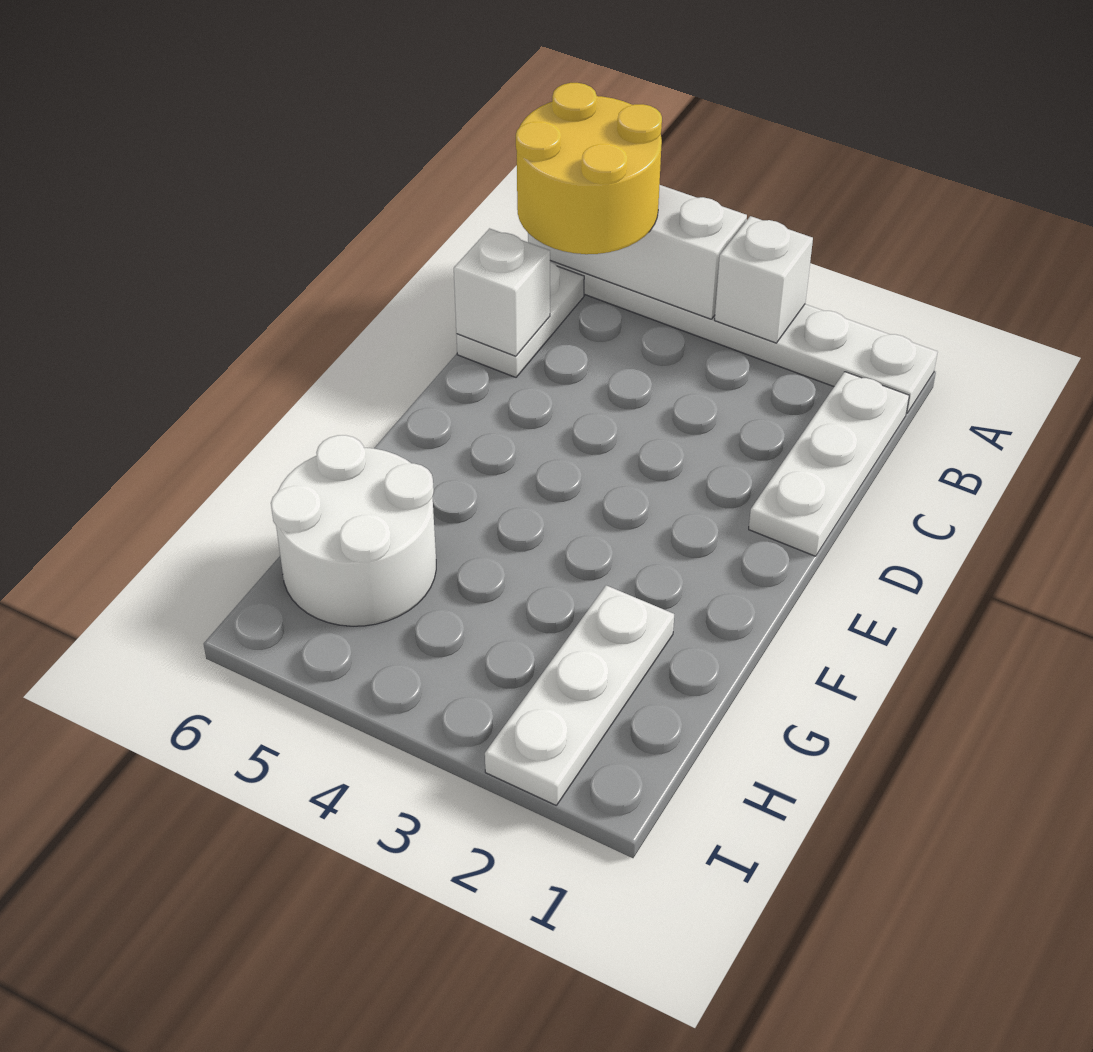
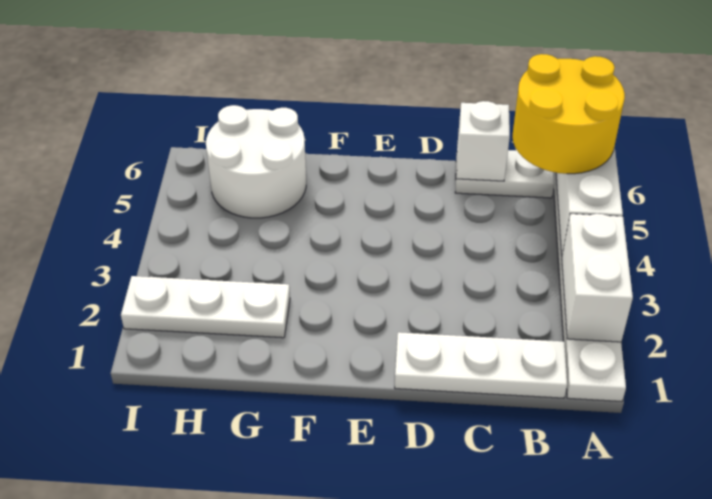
white brick A3 level 2 -> white brick A2:A3 level 2

